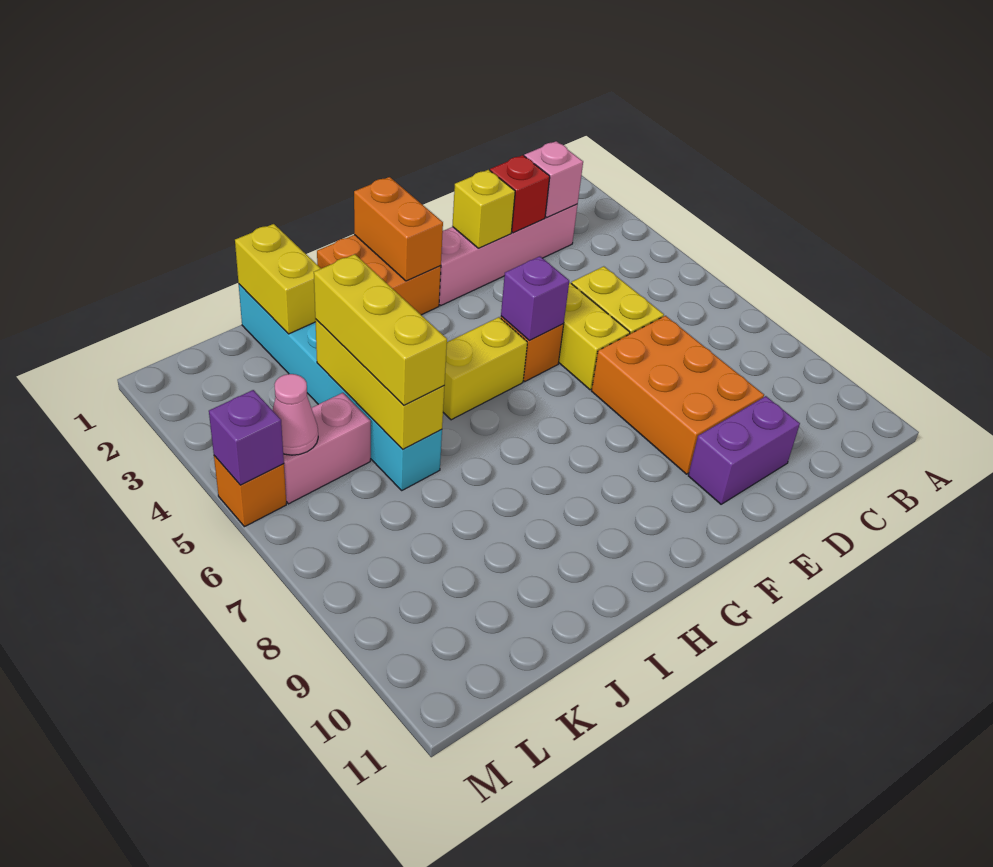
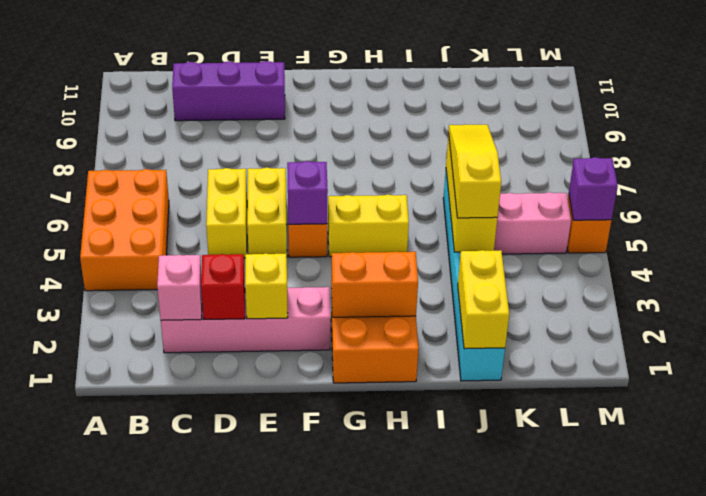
orange brick D7:E9 level 1 -> orange brick A4:B6 level 1
purple brick D10:E10 level 1 -> purple brick C10:E10 level 1
orange brick G1:G2 level 2 -> orange brick G2:H2 level 2
yellow brick J4:J6 level 3 -> yellow slope J4:J6 level 3 top 4
pink cone L5 level 2 -> none

